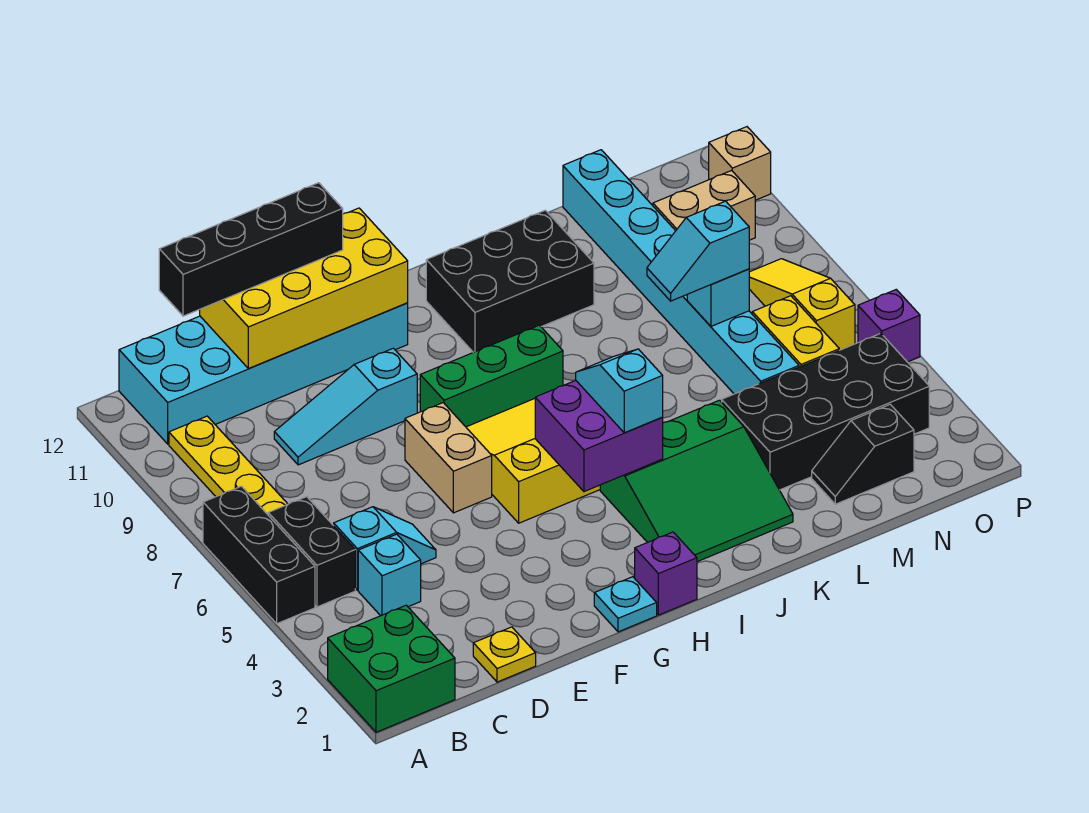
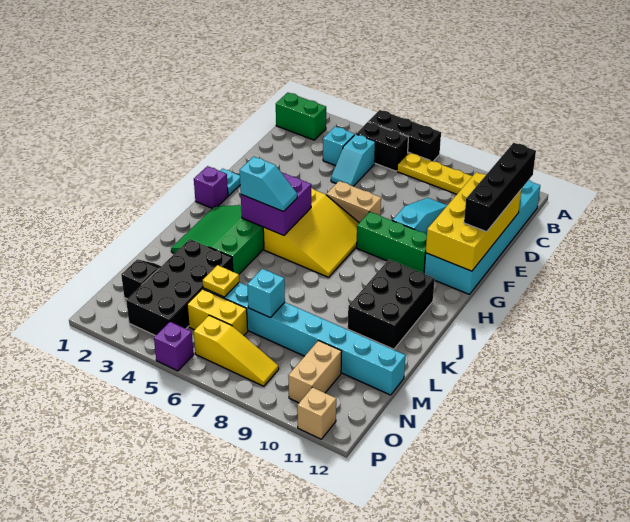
green brick A1:B2 level 1 -> green brick B1:B2 level 1
yellow plate D1 level 1 -> yellow plate M5 level 2
green brick G8:I8 level 1 -> green brick G8:G10 level 1
cyan slope L7:M7 level 3 top M -> none

